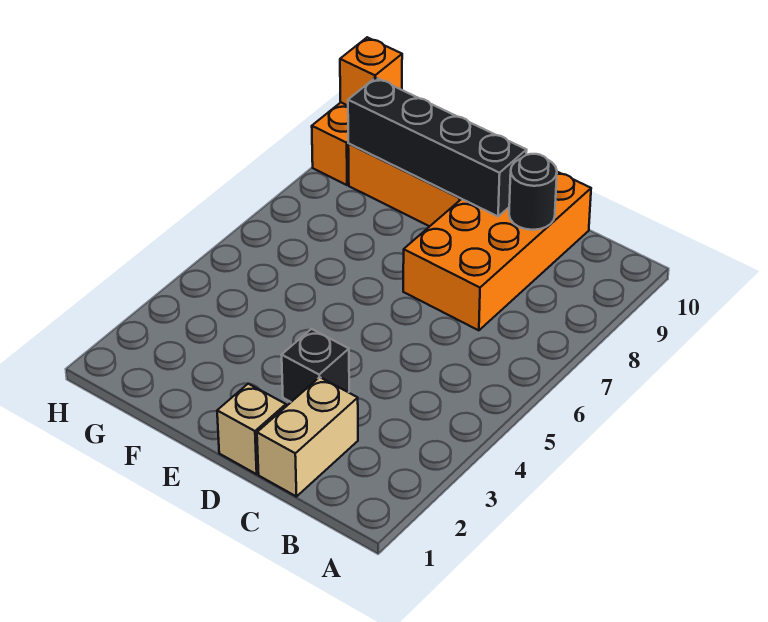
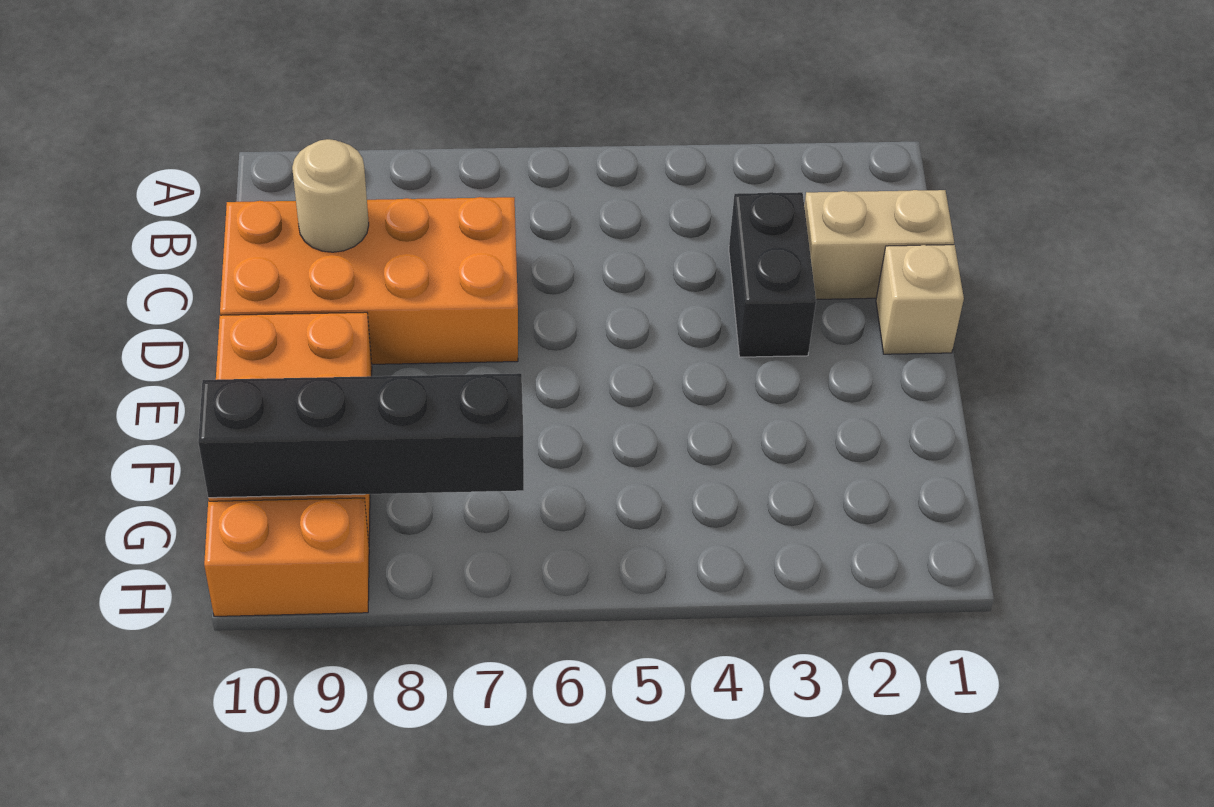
black round brick C9 level 2 -> tan round brick C9 level 2
black brick D3 level 1 -> black brick C3:D3 level 1
black brick D9:G9 level 2 -> black brick G7:G10 level 2
orange brick H10 level 2 -> none

